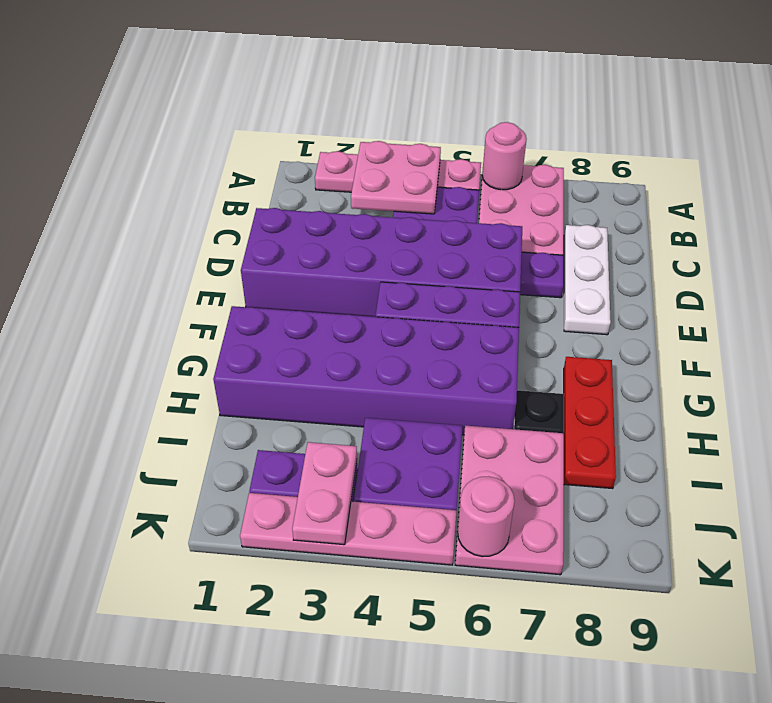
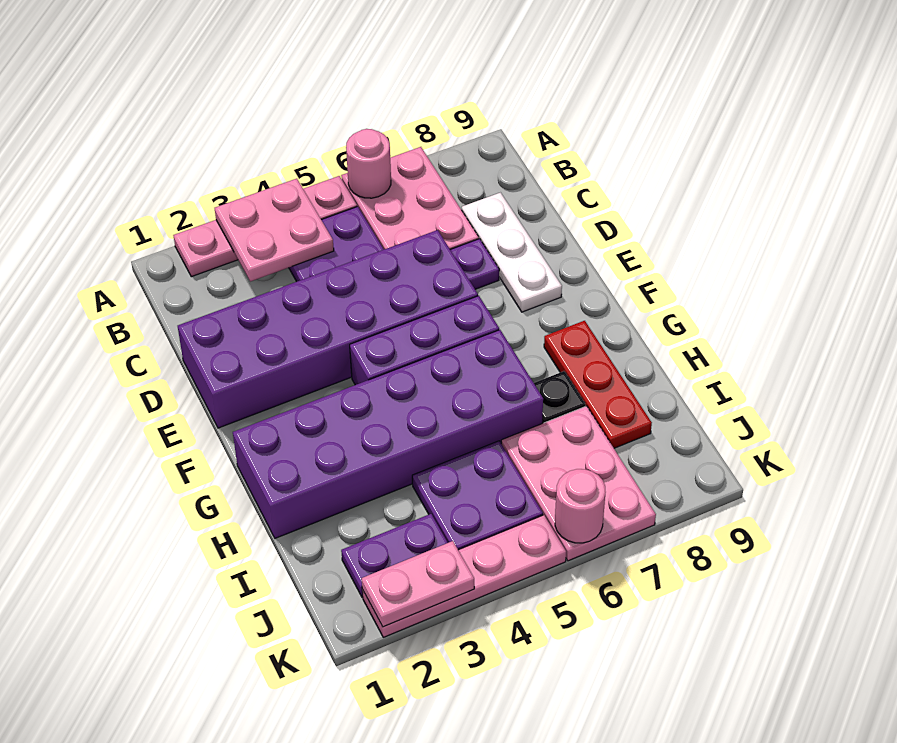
pink plate J3:K3 level 2 -> pink plate K2:K3 level 2

